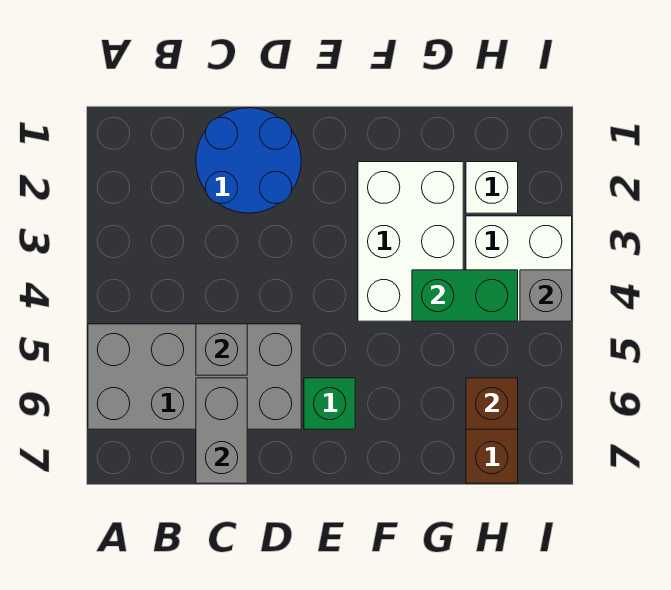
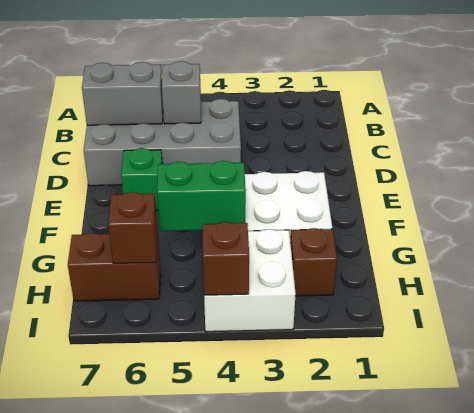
grey brick A5:D6 level 1 -> grey brick C4:D7 level 1
blue round brick C1:D2 level 1 -> none
green brick G4:H4 level 2 -> green brick G4:G5 level 2
white brick H2 level 1 -> brown brick H2 level 1
grey brick I4 level 2 -> brown brick I4 level 2

